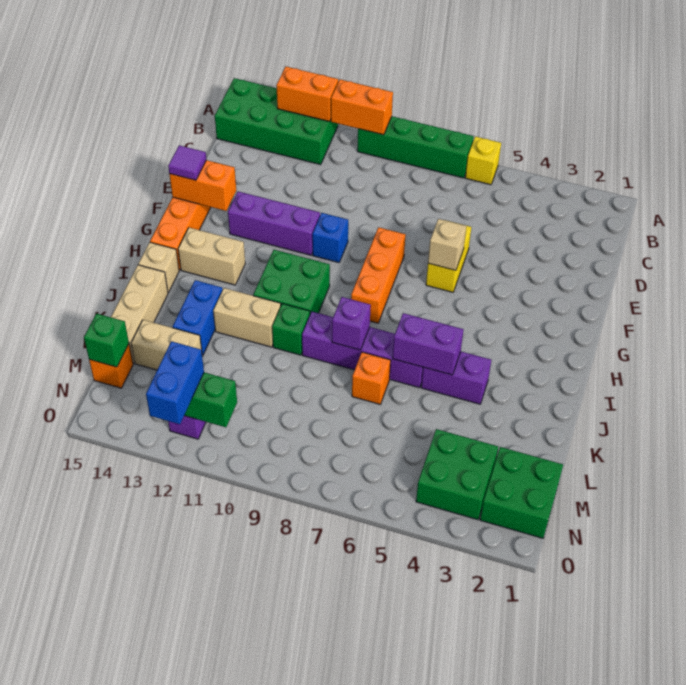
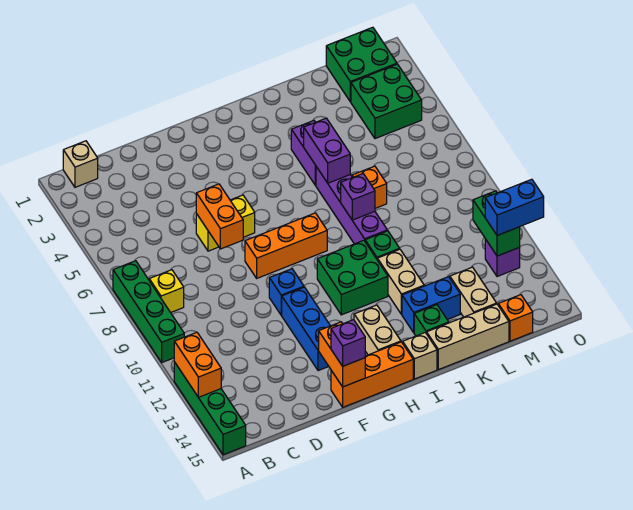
yellow brick A6 level 1 -> yellow brick B8 level 1
orange brick A10:A11 level 2 -> orange brick E6:E7 level 2
green brick A12:B15 level 1 -> green brick A12:A15 level 1
tan brick F6 level 2 -> tan brick B1 level 1
purple brick F11:F13 level 1 -> blue brick F11:F13 level 1
purple tile F15 level 3 -> purple brick F15 level 3
green brick M15 level 2 -> green brick J14 level 1

